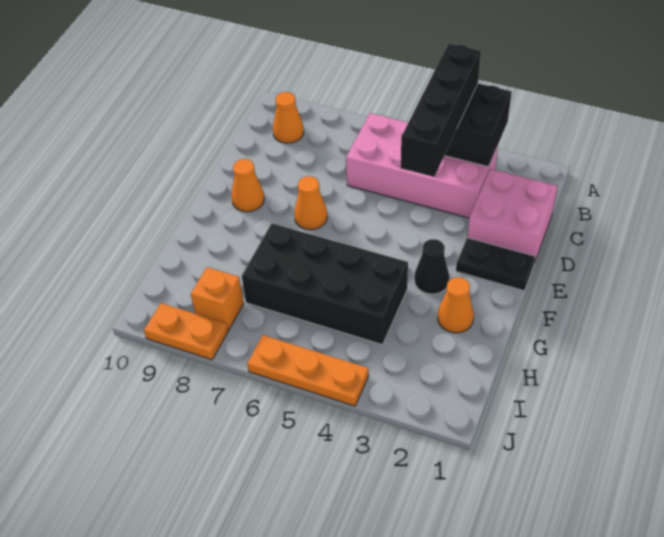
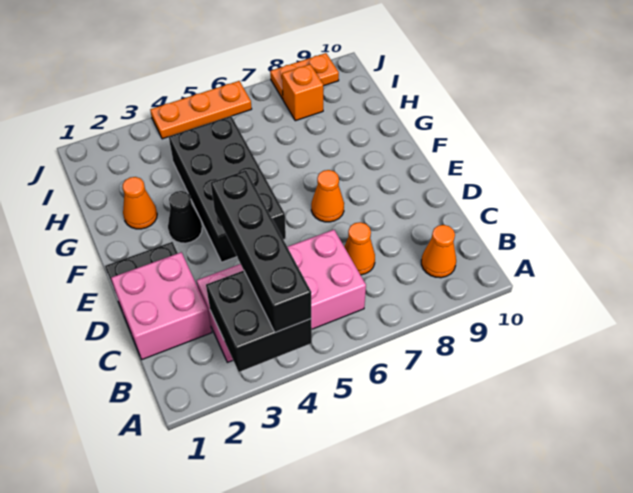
orange cone E9 level 1 -> orange cone C7 level 1
black brick G4:H7 level 1 -> black brick E4:H5 level 1

